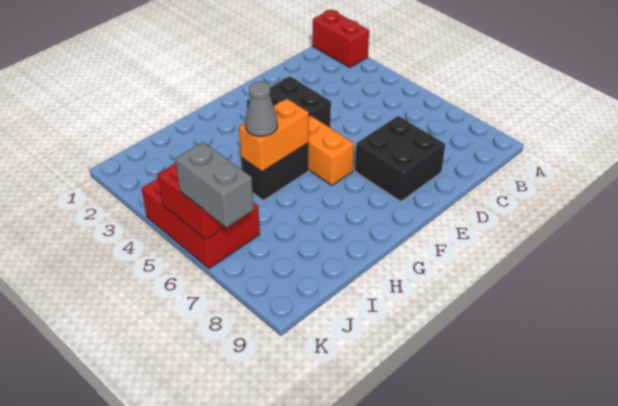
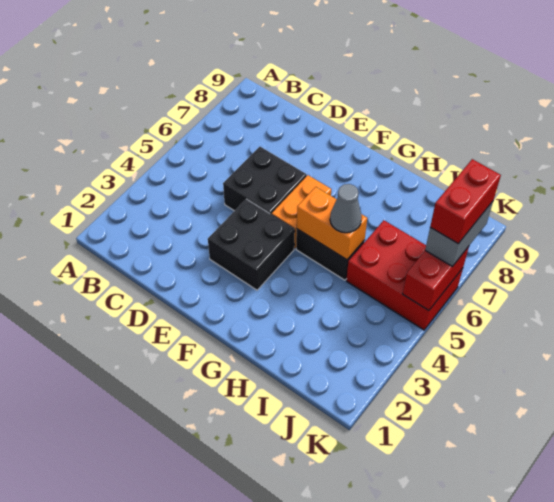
red brick A1:A2 level 1 -> red brick K6:K7 level 4
black brick D7:E8 level 1 -> black brick D5:E6 level 1
red brick J4:K6 level 1 -> red brick I5:K6 level 1

